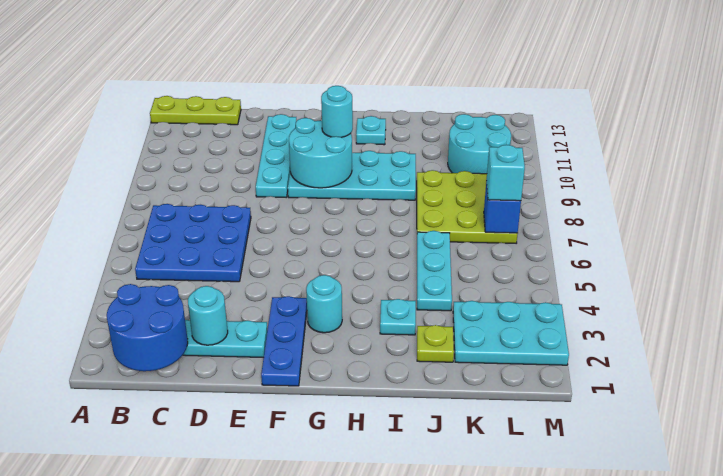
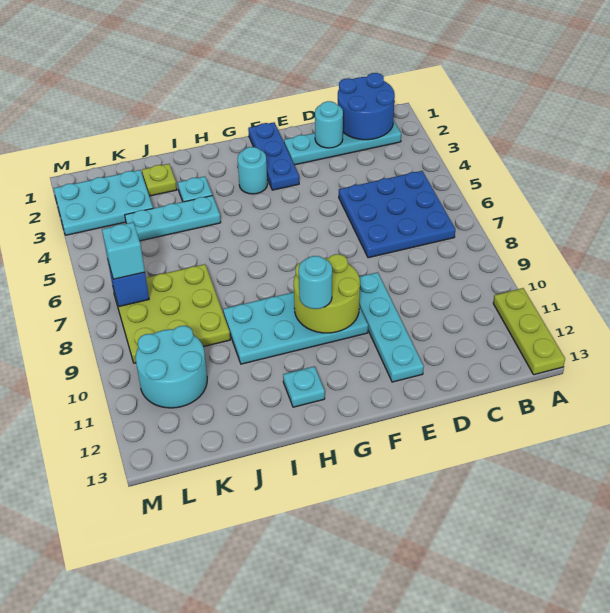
lime plate A13:C13 level 1 -> lime plate A11:A13 level 1
cyan round brick F9:G10 level 2 -> lime round brick F9:G10 level 2
cyan plate J4:J6 level 1 -> cyan plate I4:K4 level 1

